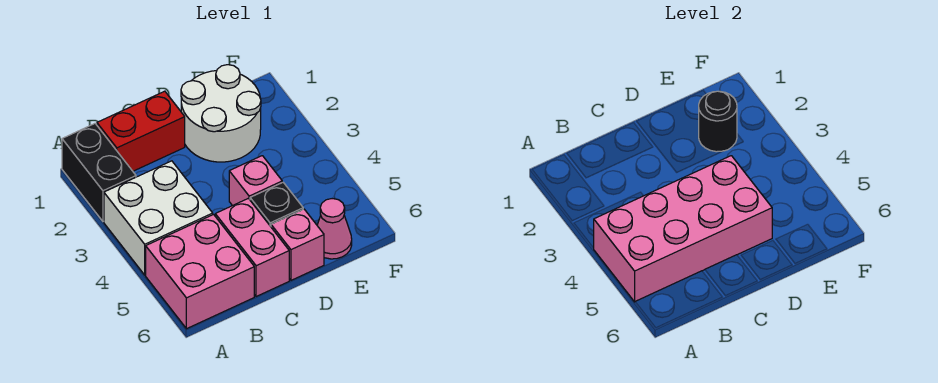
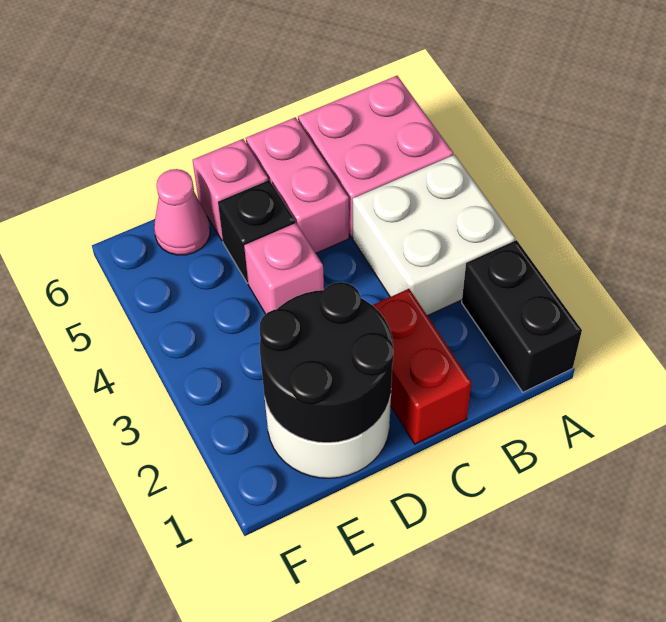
pink brick A4:D5 level 2 -> none
red brick B1:C1 level 1 -> red brick C1:C2 level 1
black round brick E2 level 2 -> black round brick D1:E2 level 2

